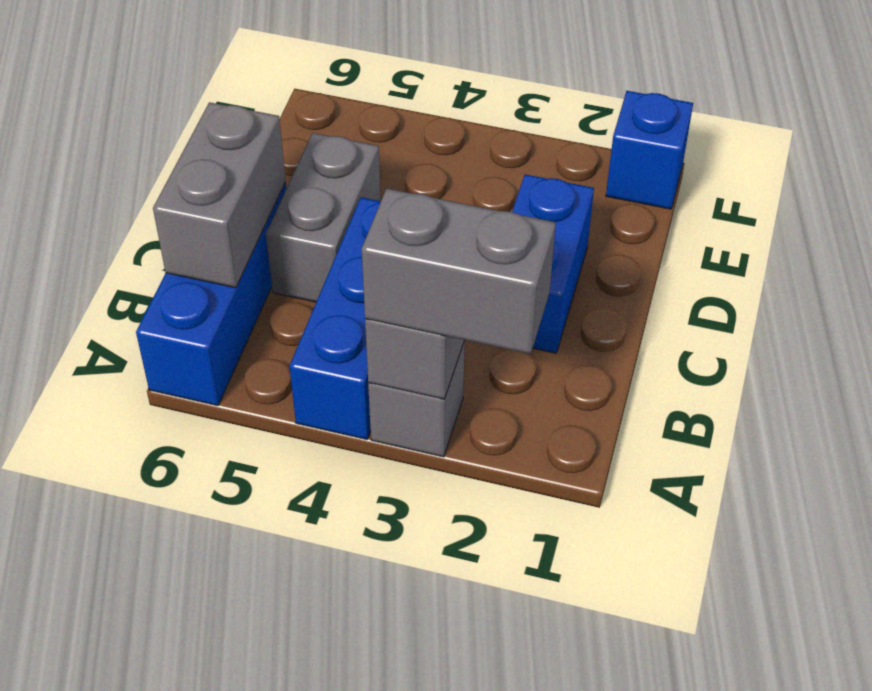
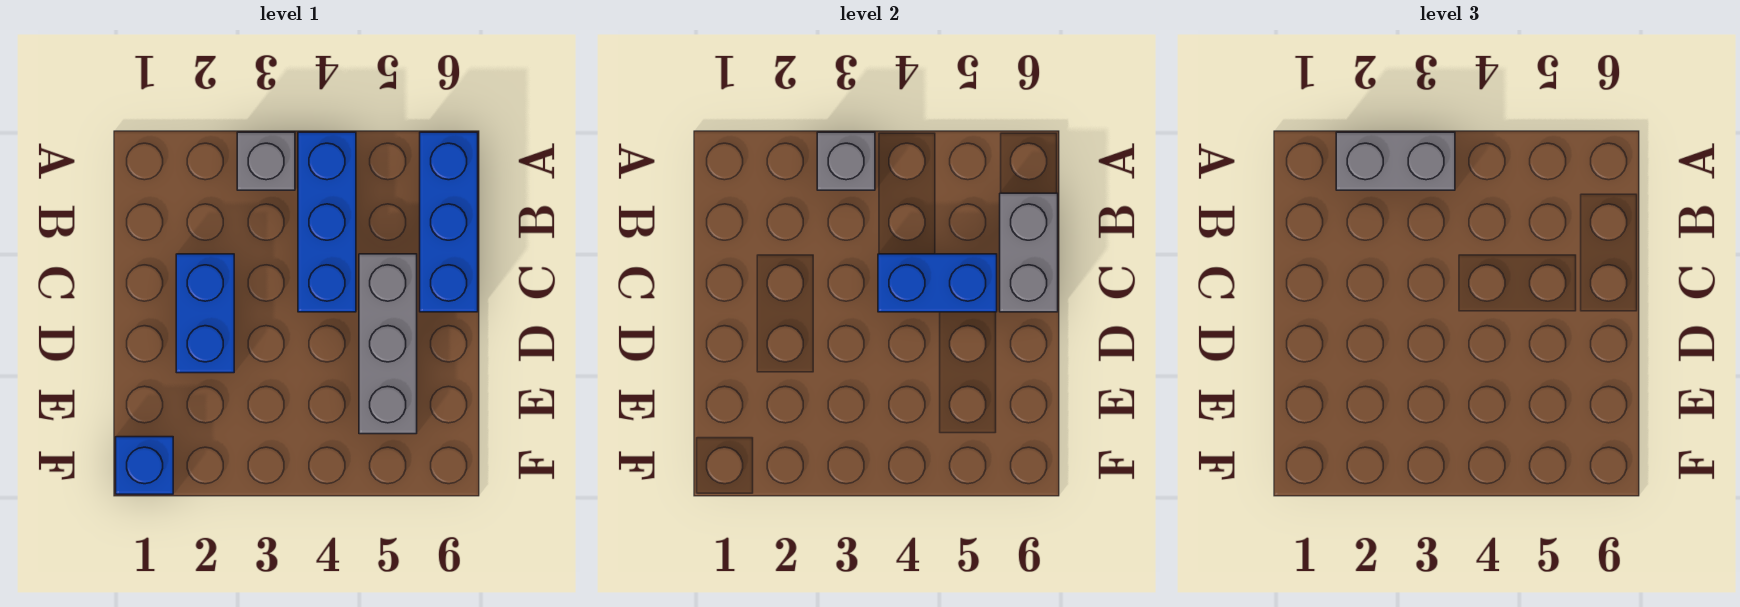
none -> blue brick C4:C5 level 2
grey brick C5:D5 level 1 -> grey brick C5:E5 level 1

